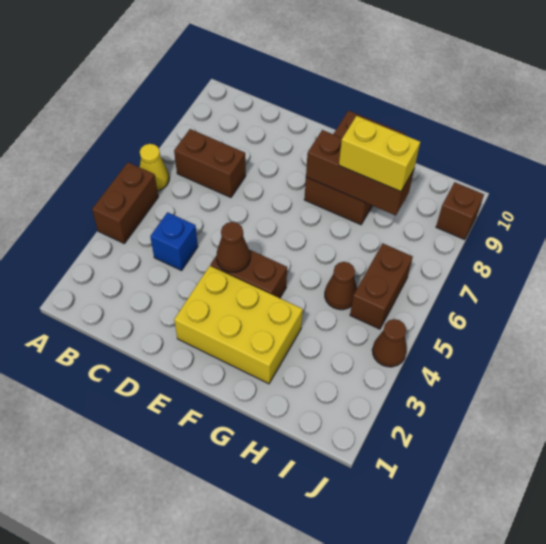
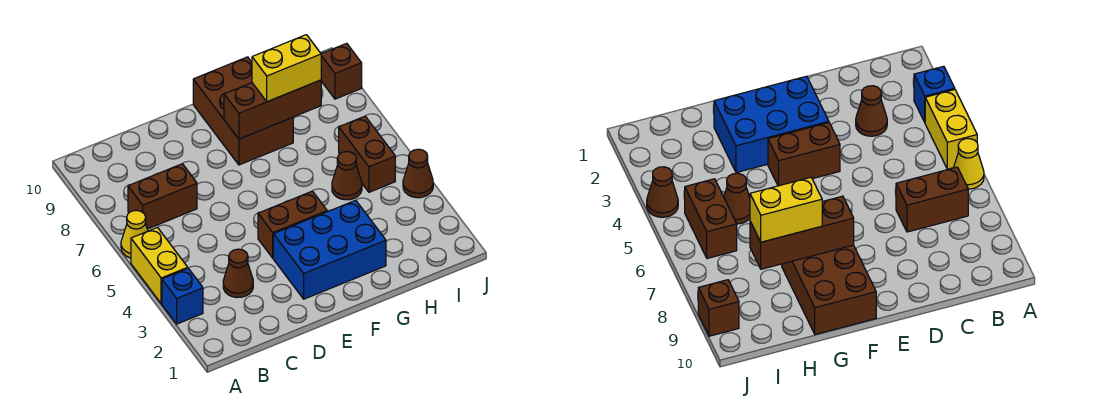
brown brick A4:A5 level 1 -> yellow brick A4:A5 level 1
blue brick C4 level 1 -> blue brick A3 level 1
yellow brick E2:G3 level 1 -> blue brick E2:G3 level 1
brown cone E4 level 2 -> brown cone C3 level 1

